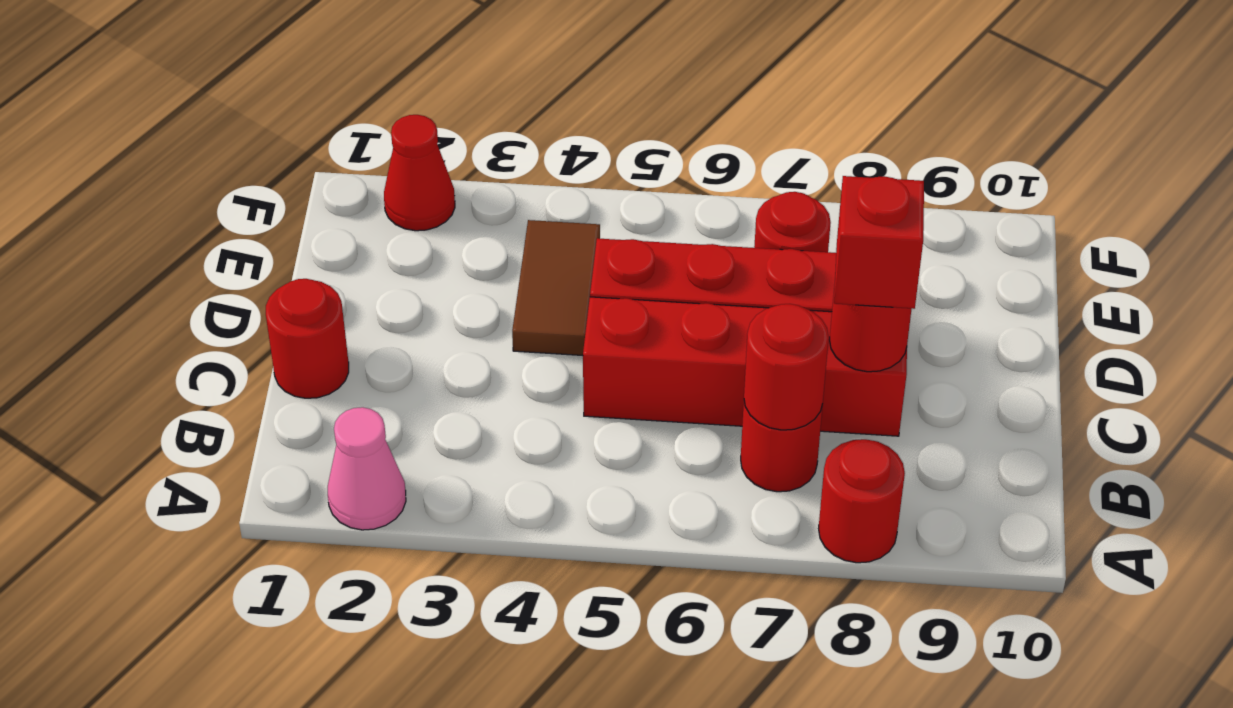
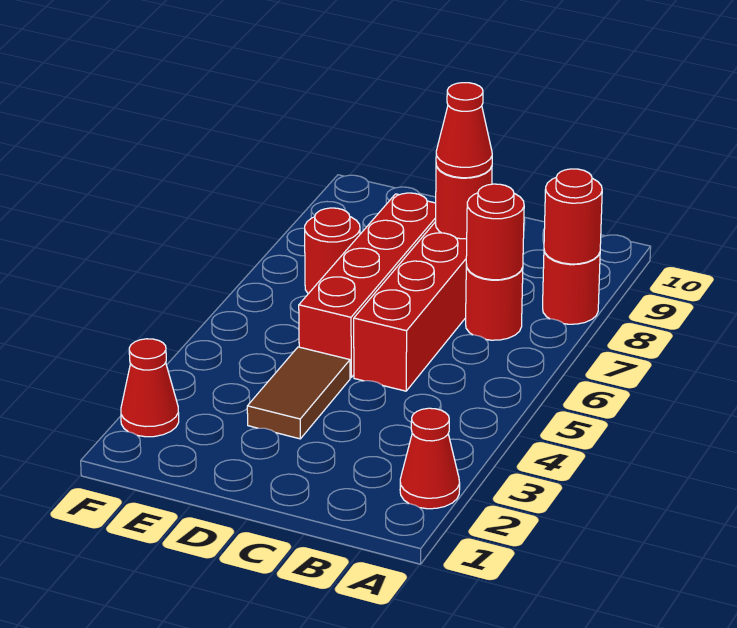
pink cone A2 level 1 -> red cone A2 level 1
red round brick C1 level 1 -> red round brick A8 level 2
red brick C8 level 3 -> red cone C8 level 3
brown tile D4:E4 level 1 -> brown tile D3:D4 level 1

